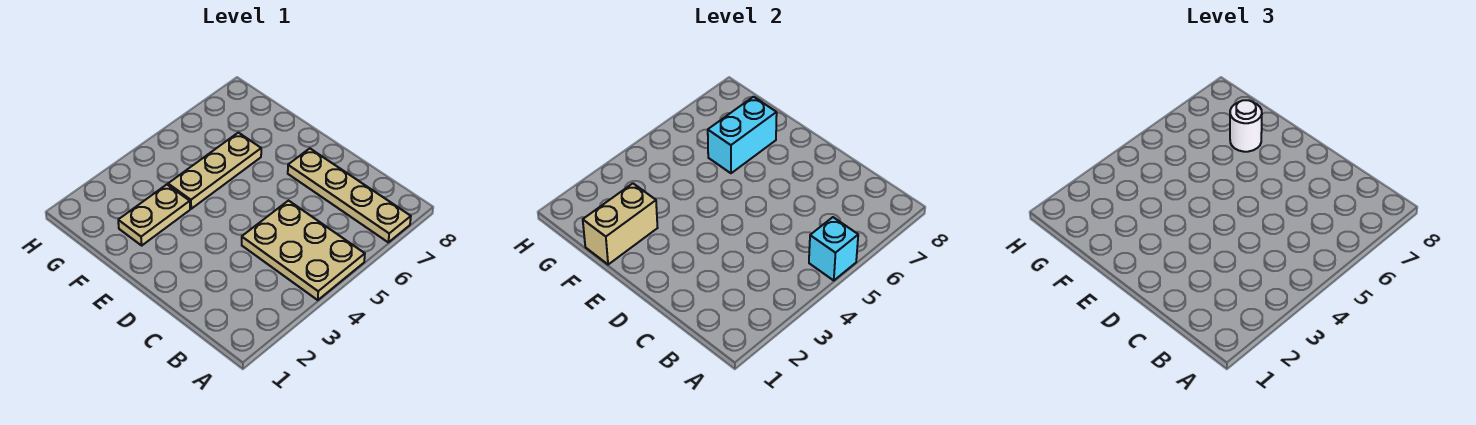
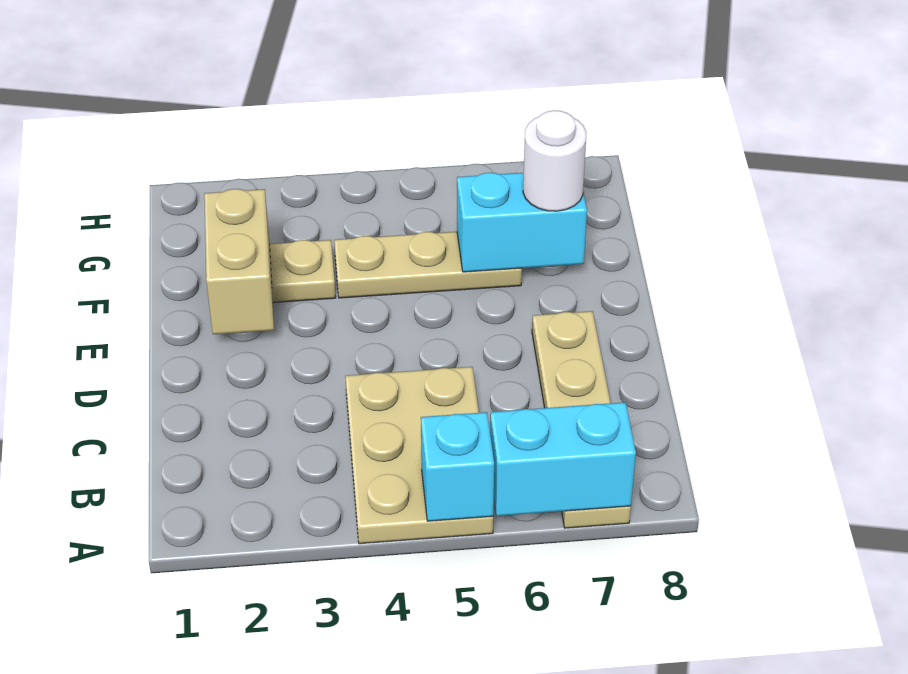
none -> cyan brick A6:A7 level 2
tan brick F1:F2 level 2 -> tan brick E2:F2 level 2

